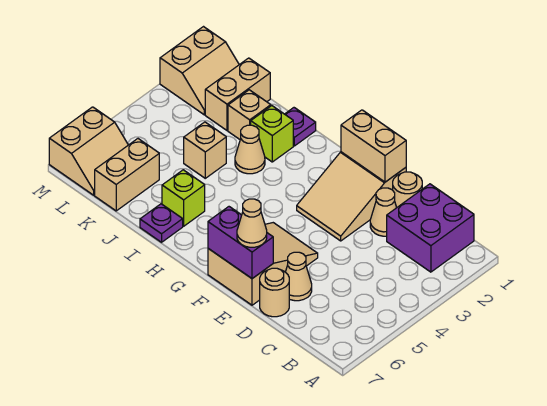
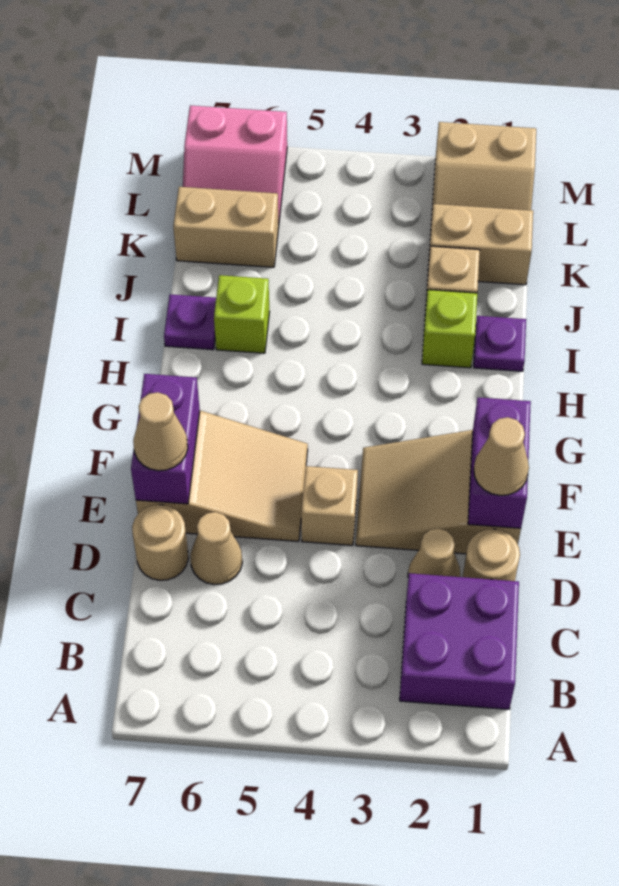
tan brick E1:F1 level 2 -> purple brick E1:F1 level 2
tan cone I3 level 1 -> tan cone E1 level 3
tan brick J4 level 1 -> tan brick E4 level 1
tan slope L6:M7 level 1 top M -> pink slope L6:M7 level 1 top M

